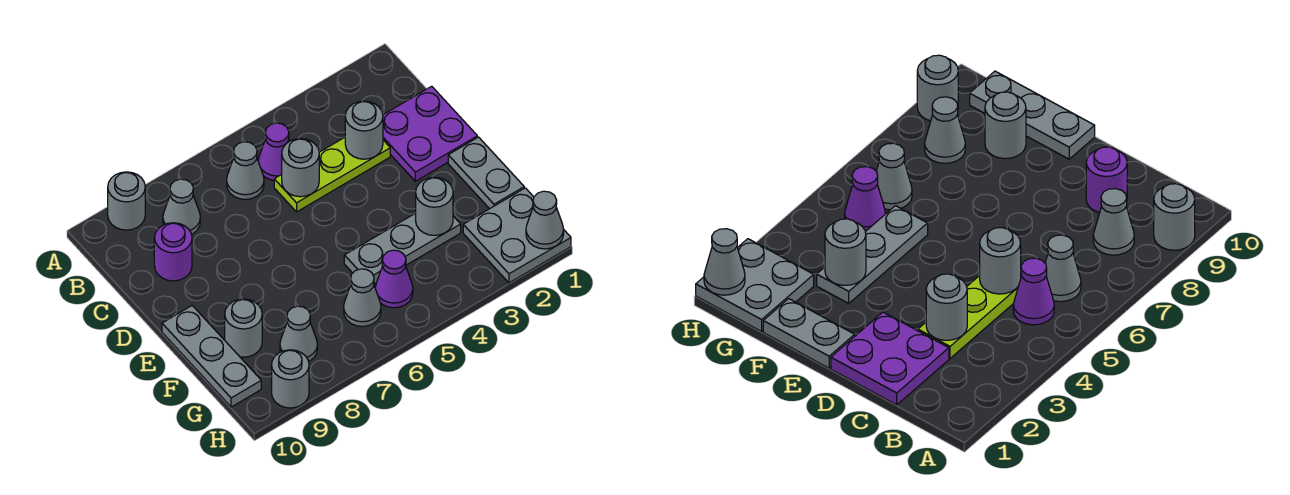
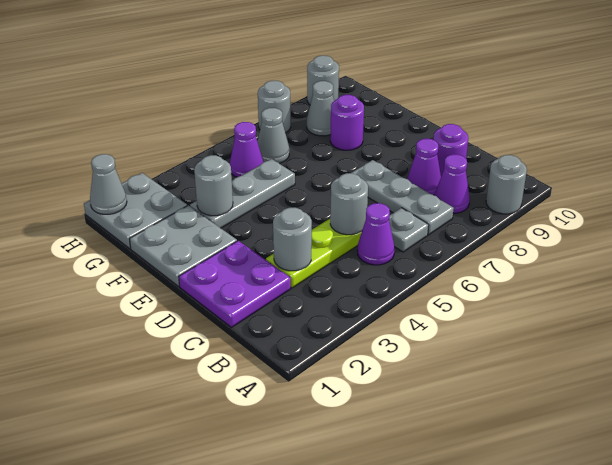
grey cone B6 level 1 -> grey plate B6 level 1
grey cone B8 level 1 -> purple cone B8 level 1
none -> purple cone C8 level 1
grey plate E1:F1 level 1 -> grey plate E1:F2 level 1
grey plate E10:G10 level 1 -> grey plate B7:D7 level 1
none -> purple round brick F8 level 1
grey round brick F9 level 1 -> grey round brick H7 level 1

